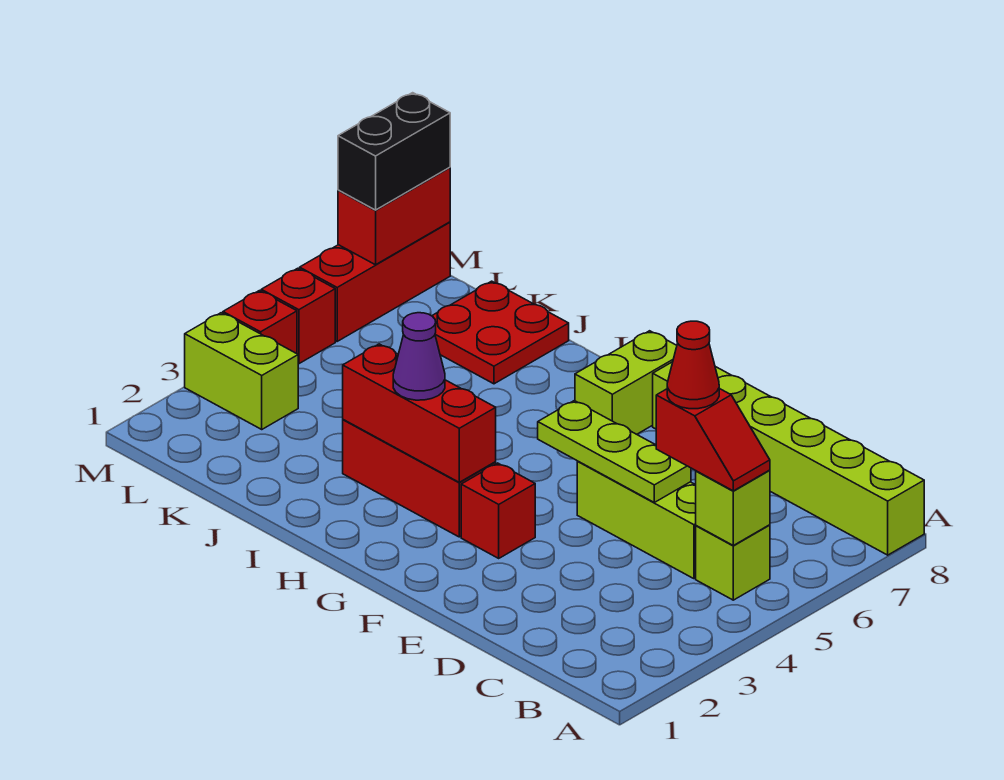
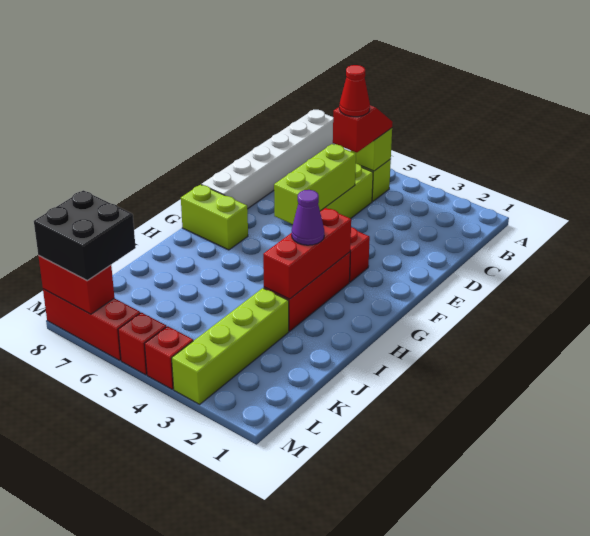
lime brick A8:F8 level 1 -> white brick A8:F8 level 1
lime plate D5:F5 level 2 -> lime brick D5:F5 level 2
red plate J7:K8 level 1 -> none
lime brick L3:M3 level 1 -> lime brick J3:M3 level 1
black brick M7:M8 level 3 -> black brick L7:M8 level 3

